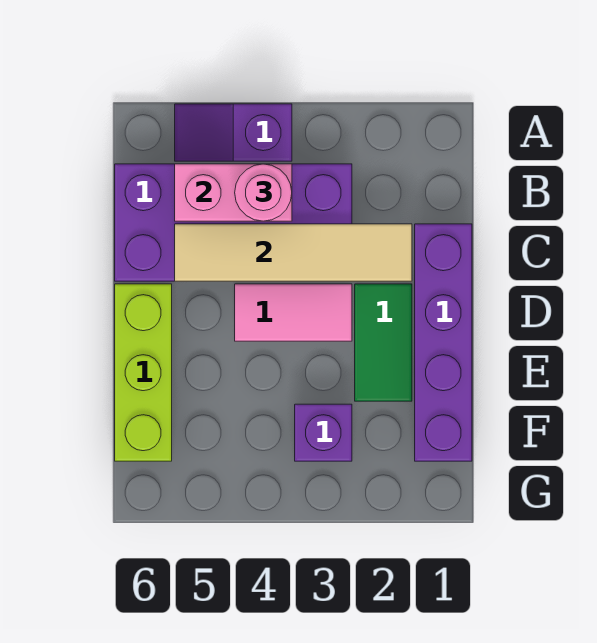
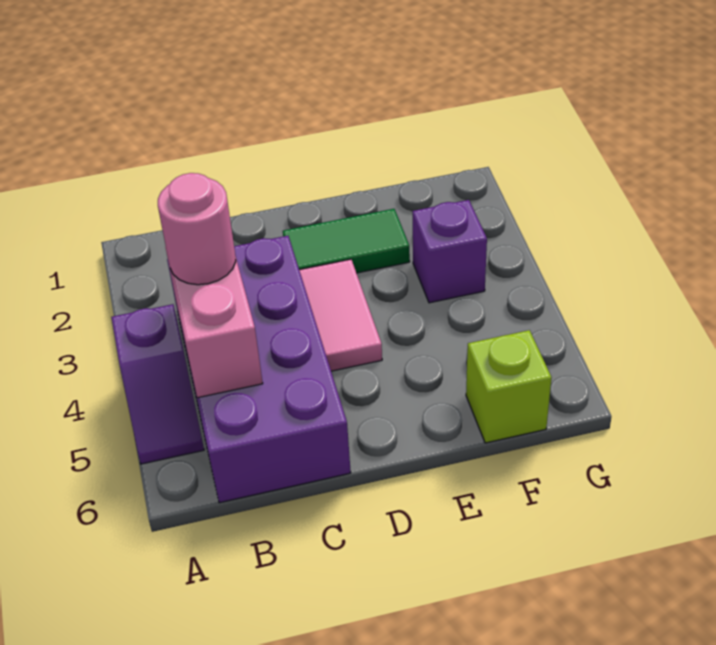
purple brick C1:F1 level 1 -> none
tan tile C2:C5 level 2 -> none
lime brick D6:F6 level 1 -> lime brick F6 level 1

